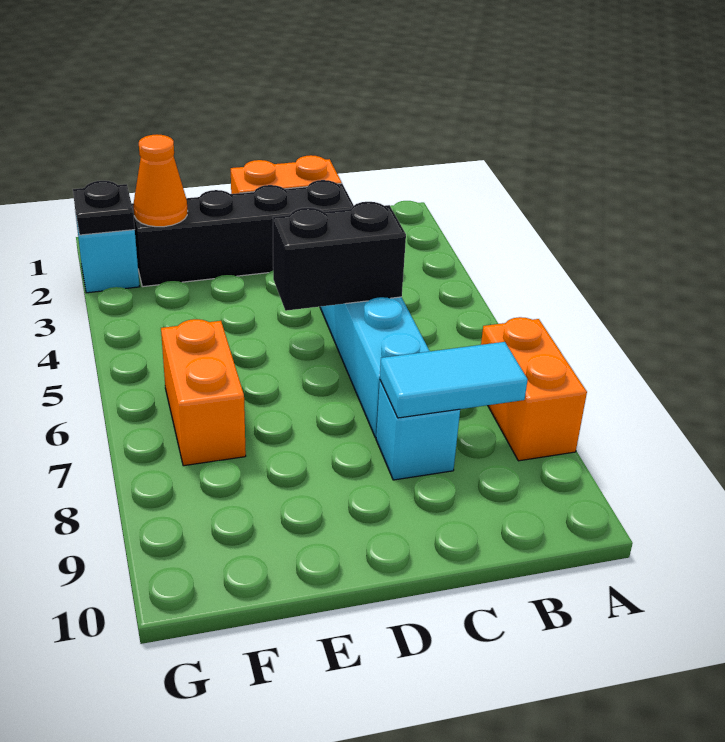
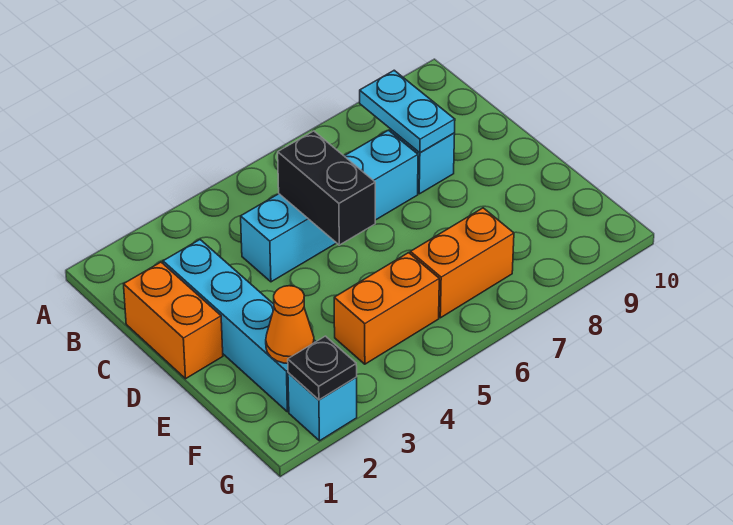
orange brick A7:A8 level 1 -> orange brick F4:F5 level 1
cyan tile B8:C8 level 2 -> cyan plate B8:C8 level 2
black brick C2:F2 level 1 -> cyan brick C2:F2 level 1

